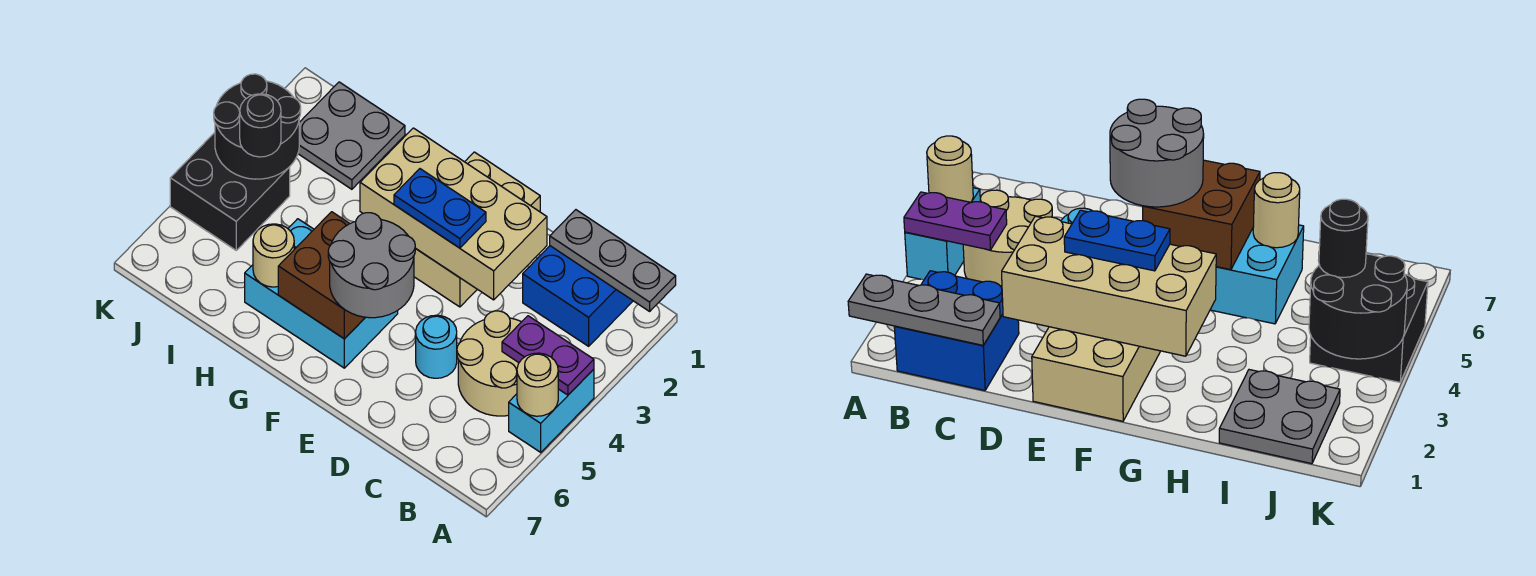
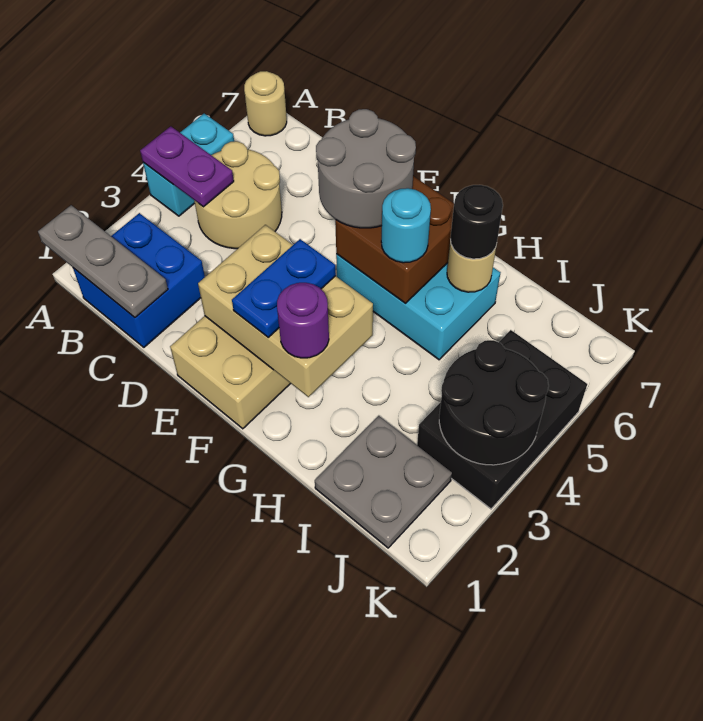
tan round brick A5 level 2 -> tan round brick A7 level 1
tan brick D2:G3 level 2 -> tan brick E2:G3 level 2
cyan round brick D5 level 1 -> cyan round brick G5 level 3
blue plate E3:F3 level 3 -> blue plate F2:F3 level 3
none -> purple round brick G2 level 3
black brick J4:K5 level 1 -> black brick J3:K5 level 1
black round brick J4 level 3 -> black round brick H6 level 3

